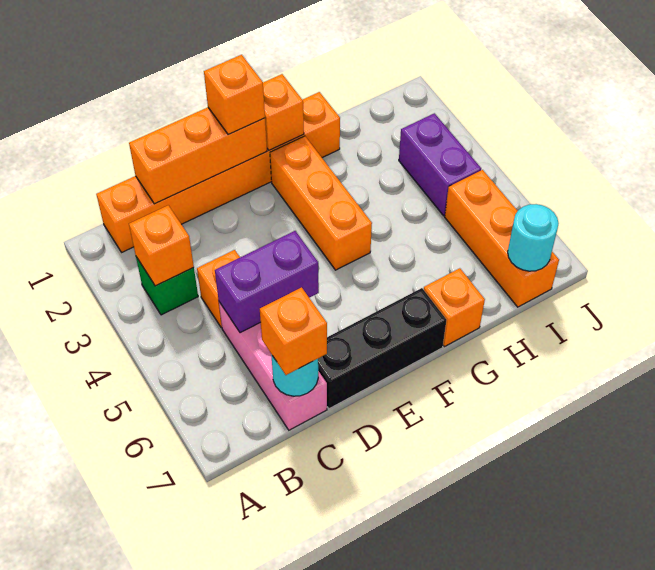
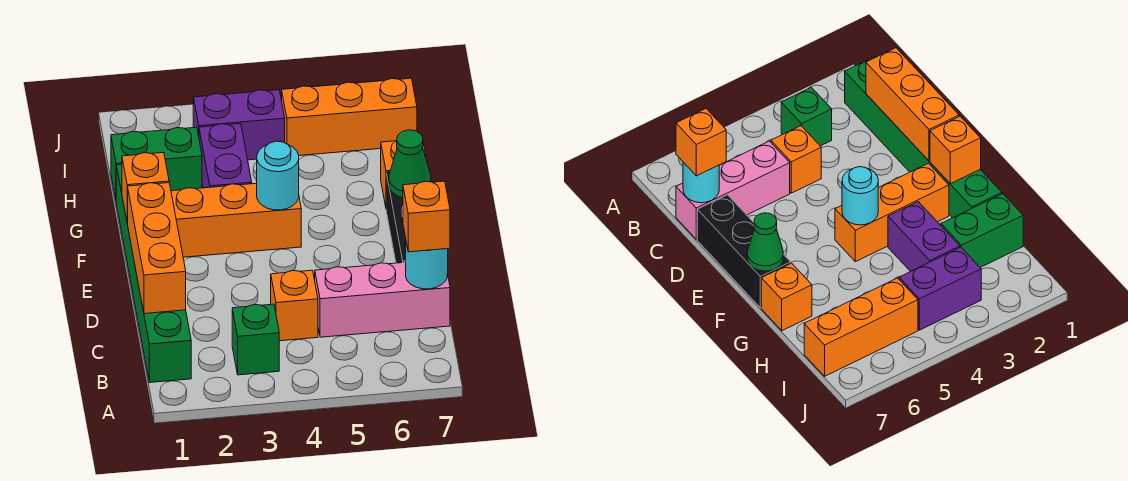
orange brick B1:G1 level 1 -> green brick B1:G1 level 1
orange brick B3 level 2 -> none
purple brick C5:D5 level 2 -> purple brick G3:H3 level 1
orange brick E1 level 3 -> none
none -> green cone F7 level 2
none -> green brick H1:H2 level 1
cyan round brick I7 level 2 -> cyan round brick F4 level 2

